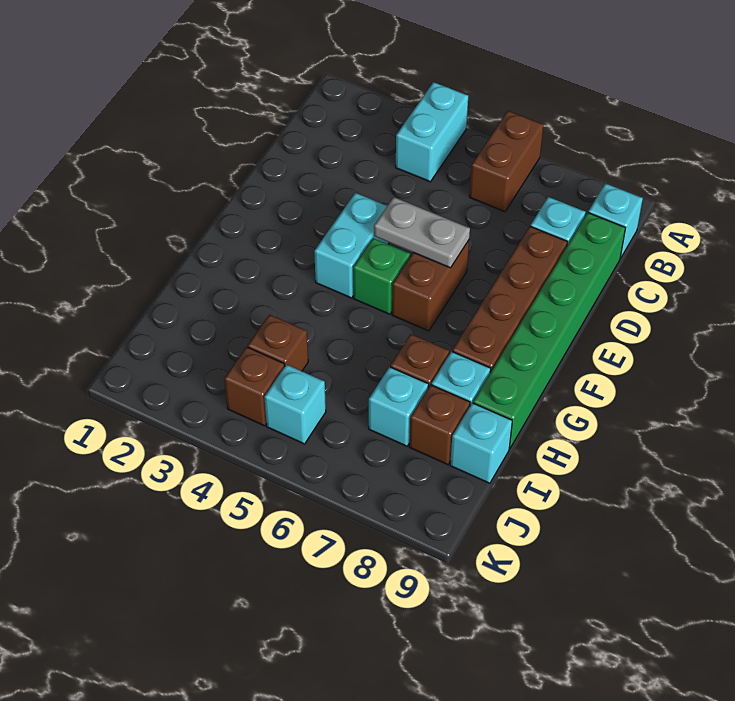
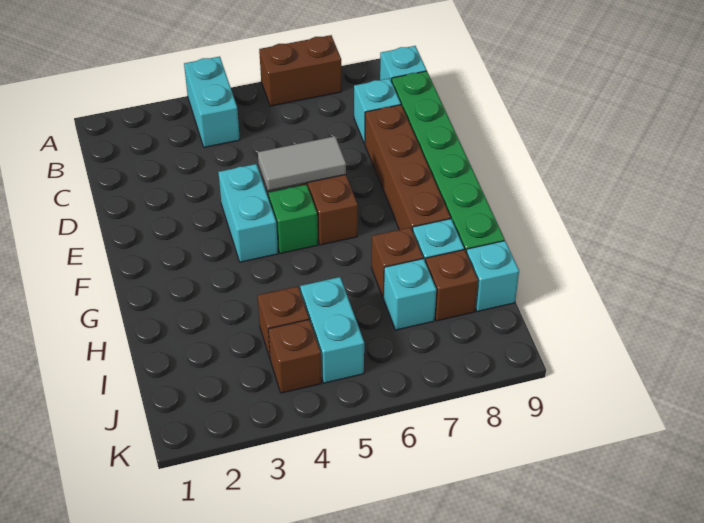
brown brick A6:B6 level 1 -> brown brick A6:A7 level 1
grey plate E5:E6 level 2 -> grey tile E5:E6 level 2
cyan brick J5 level 1 -> cyan brick I5:J5 level 1

